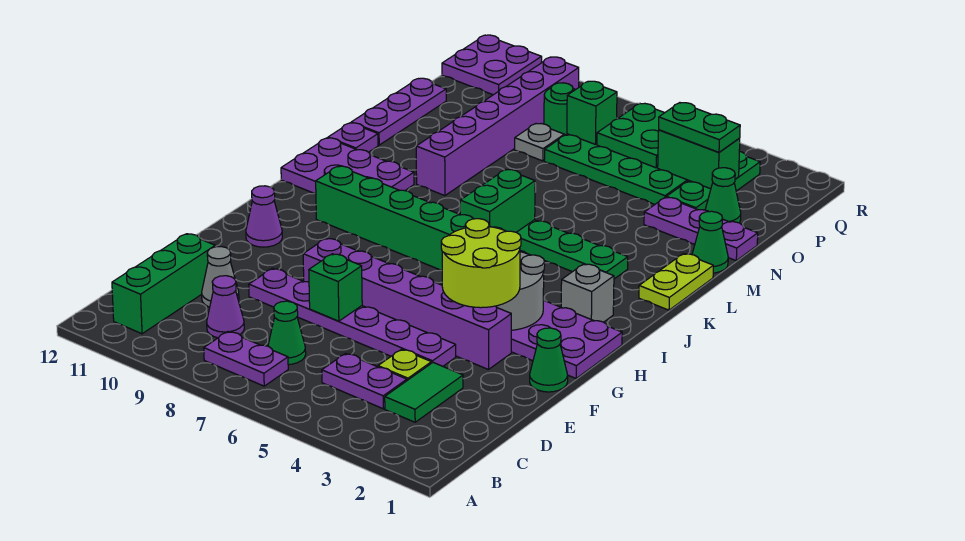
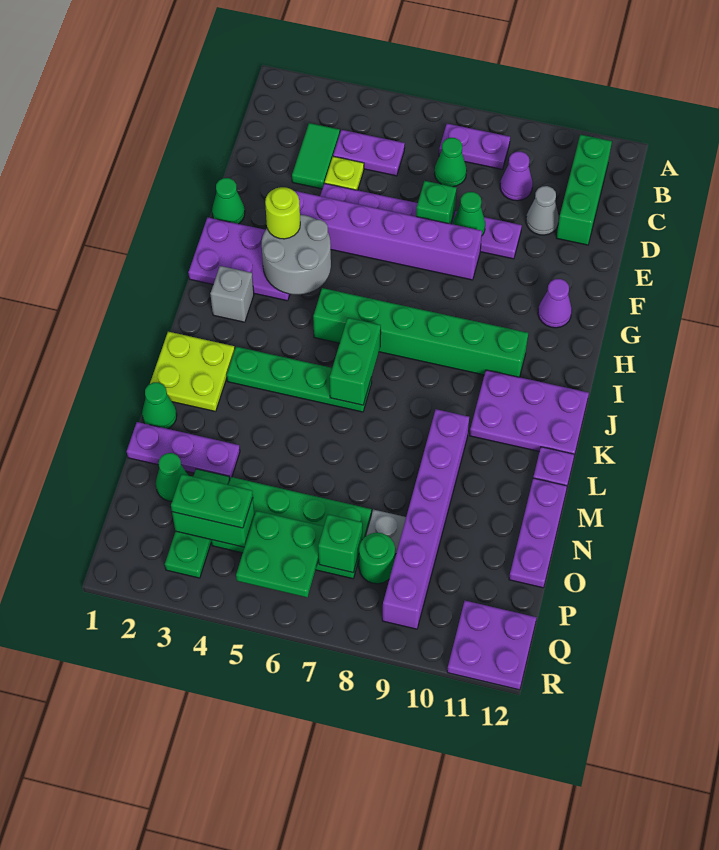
none -> green cone E8 level 2
lime round brick F3:G4 level 3 -> lime round brick G3 level 3
lime plate K1:L1 level 1 -> lime plate K1:L2 level 1

